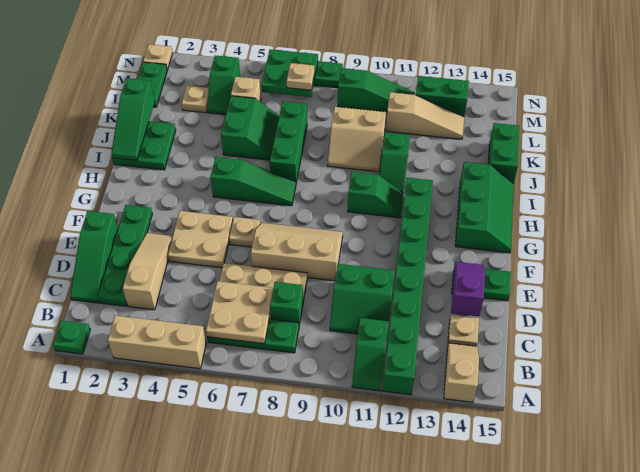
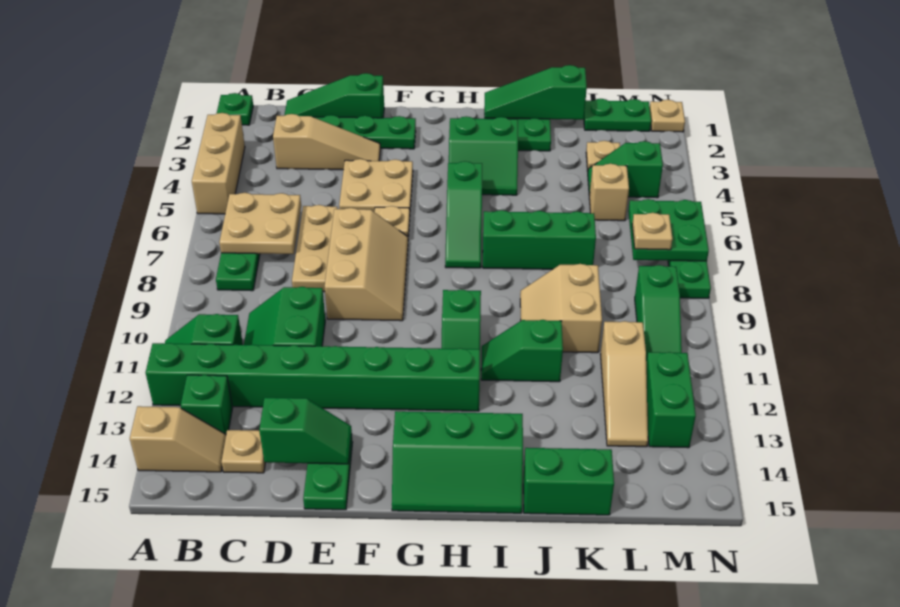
green brick C8 level 1 -> green brick B13 level 1
purple slope D14:E14 level 2 top D -> green slope D14:E14 level 2 top D
green slope J5:K6 level 1 top 5 -> green slope H3:I4 level 1 top 3

